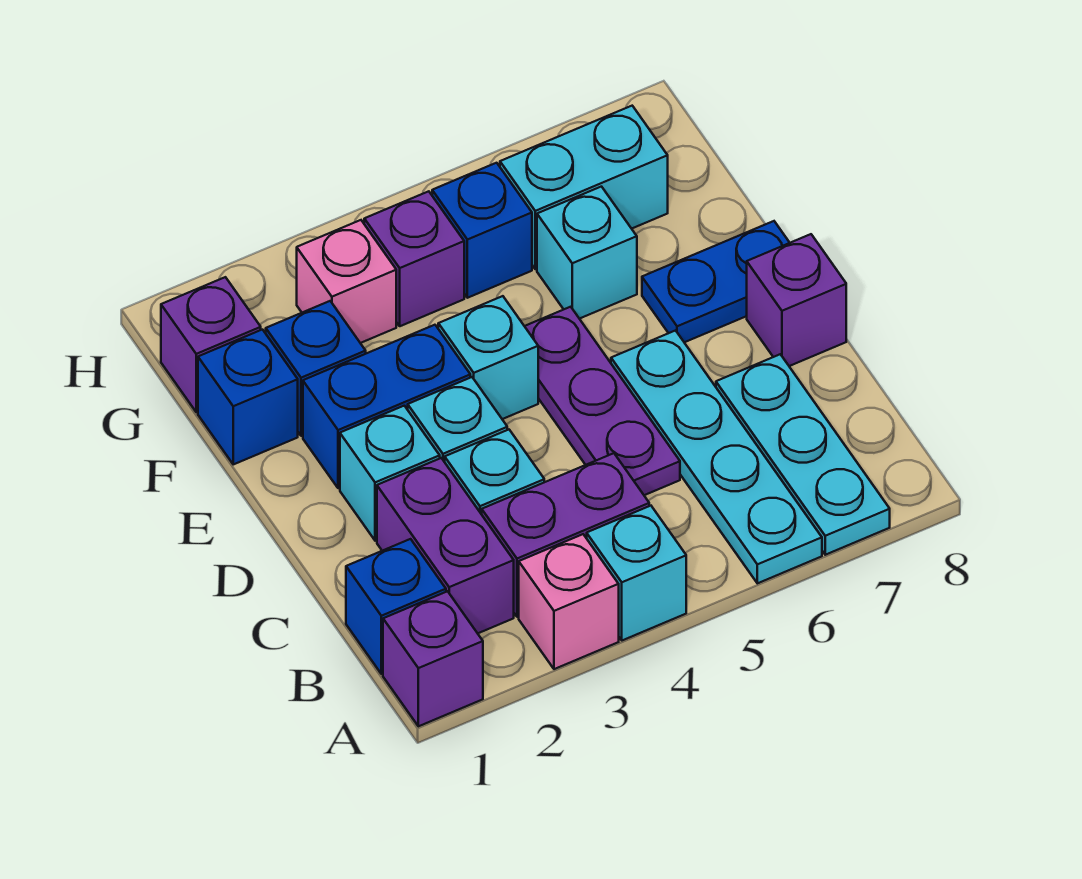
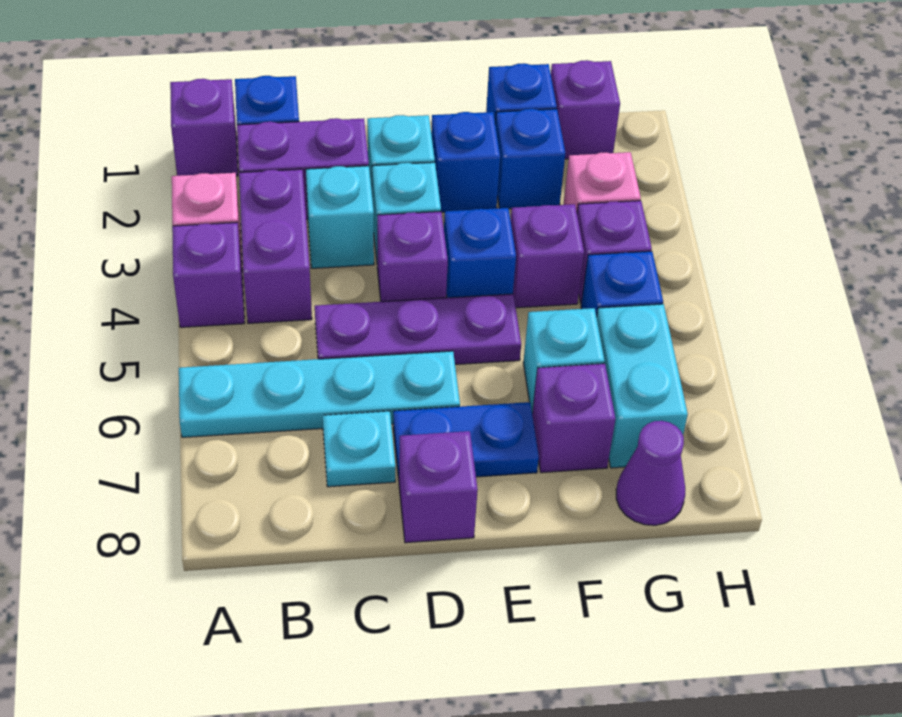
cyan brick A4 level 1 -> purple brick A4 level 1
cyan plate A7:C7 level 1 -> cyan plate C7 level 1
none -> purple brick D4 level 1
blue brick E2:E3 level 1 -> blue brick E2 level 1
cyan brick E4 level 1 -> blue brick E4 level 1
blue plate E7:E8 level 1 -> blue plate D7:E7 level 1
none -> purple brick F4 level 1
none -> purple brick F7 level 1
none -> purple cone G8 level 1

